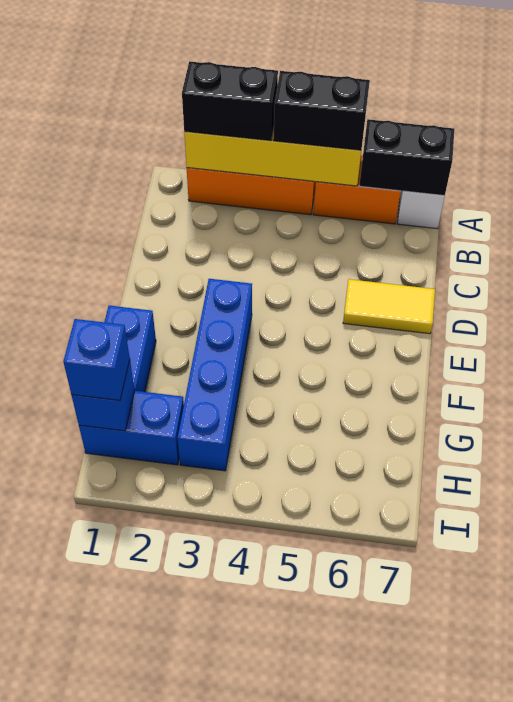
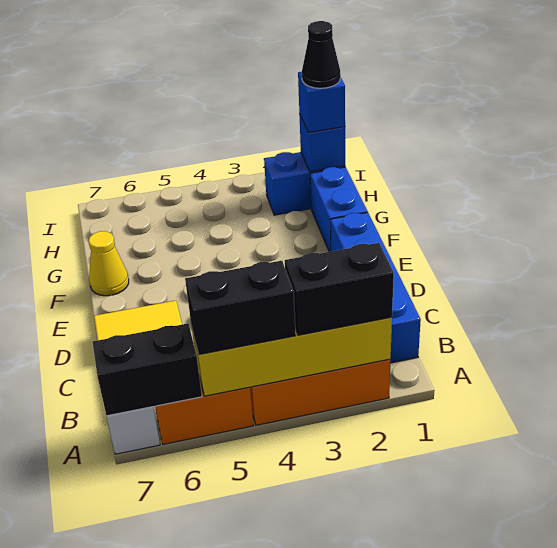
blue brick E3:H3 level 1 -> blue brick B1:E1 level 1
none -> yellow cone F7 level 1
none -> black cone H1 level 4

